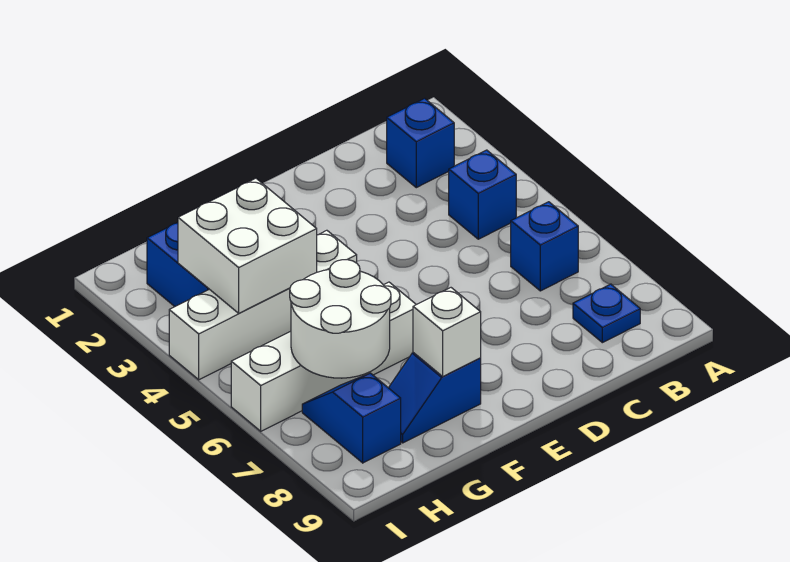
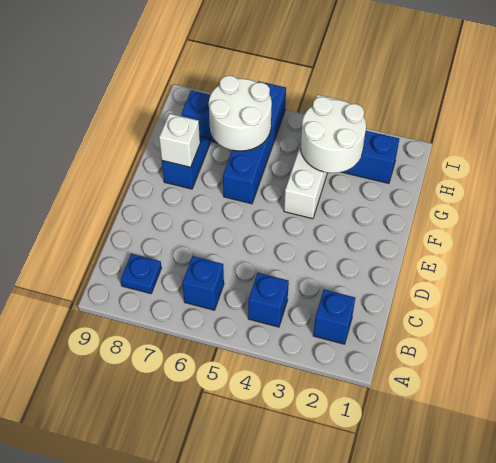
white brick F6:I6 level 1 -> blue brick F6:I6 level 1
white brick G3:H4 level 2 -> white round brick G3:H4 level 2

